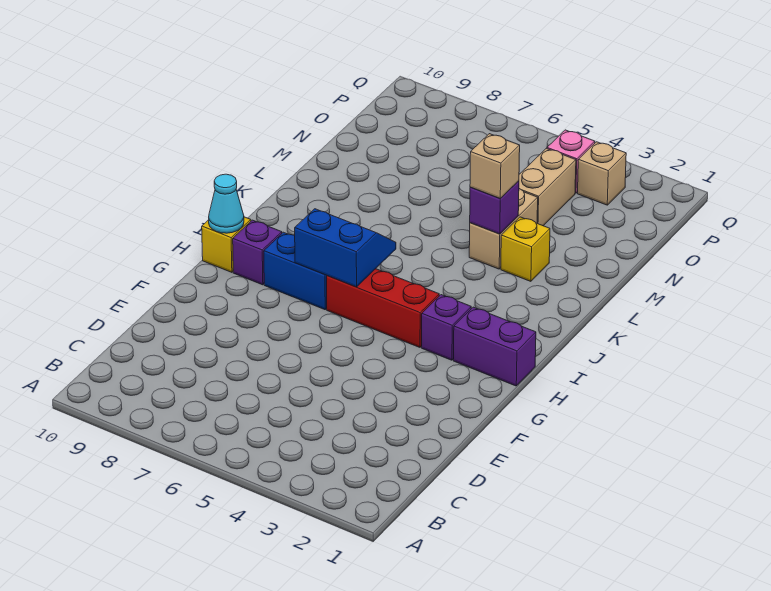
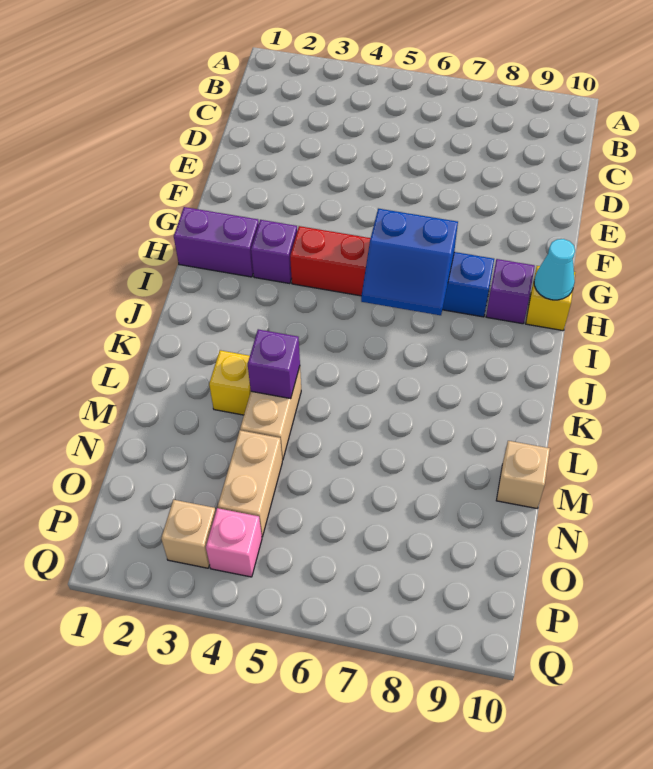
tan brick L4 level 3 -> tan brick M10 level 1

